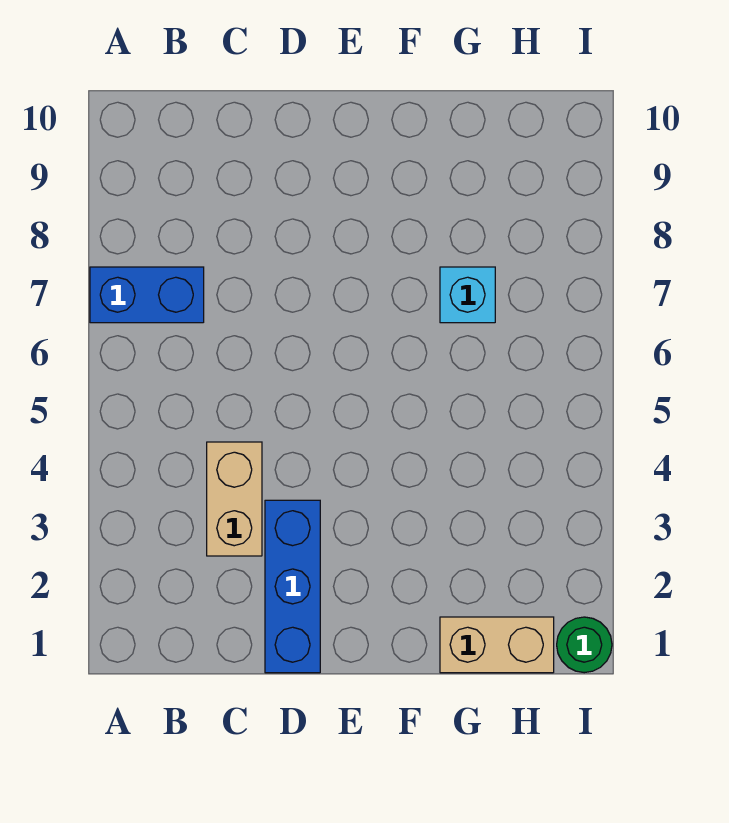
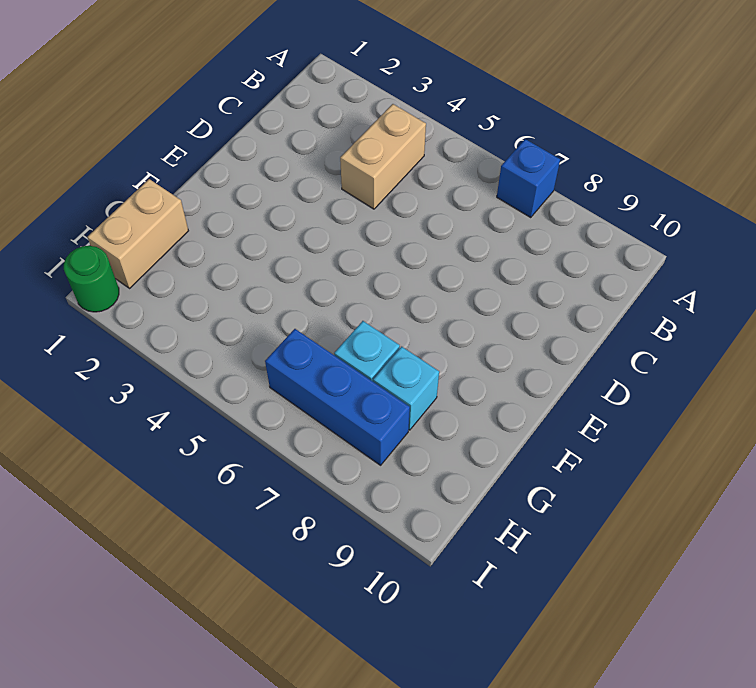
blue brick A7:B7 level 1 -> blue brick A7 level 1
tan brick C3:C4 level 1 -> tan brick B4:C4 level 1
blue brick D1:D3 level 1 -> blue brick H6:H8 level 1
none -> cyan brick G8 level 1

